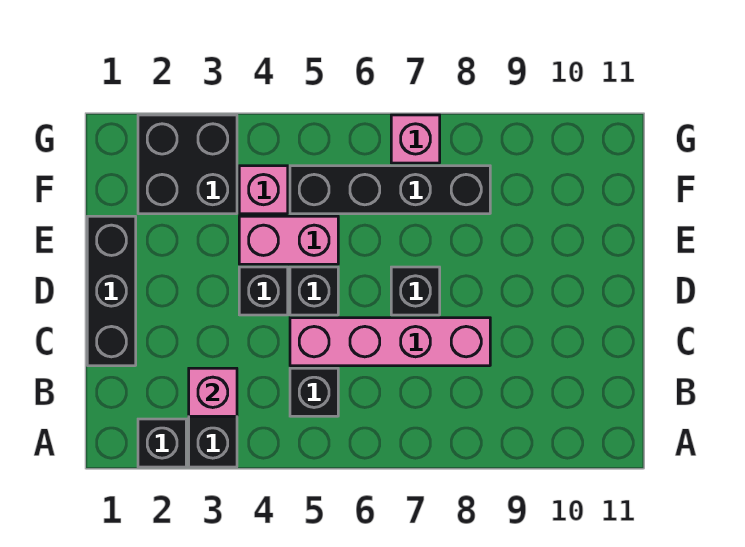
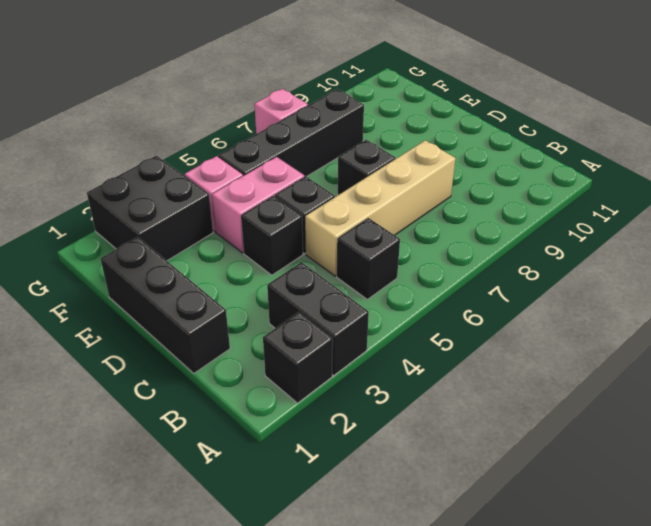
pink brick B3 level 2 -> none
pink brick C5:C8 level 1 -> tan brick C5:C8 level 1

